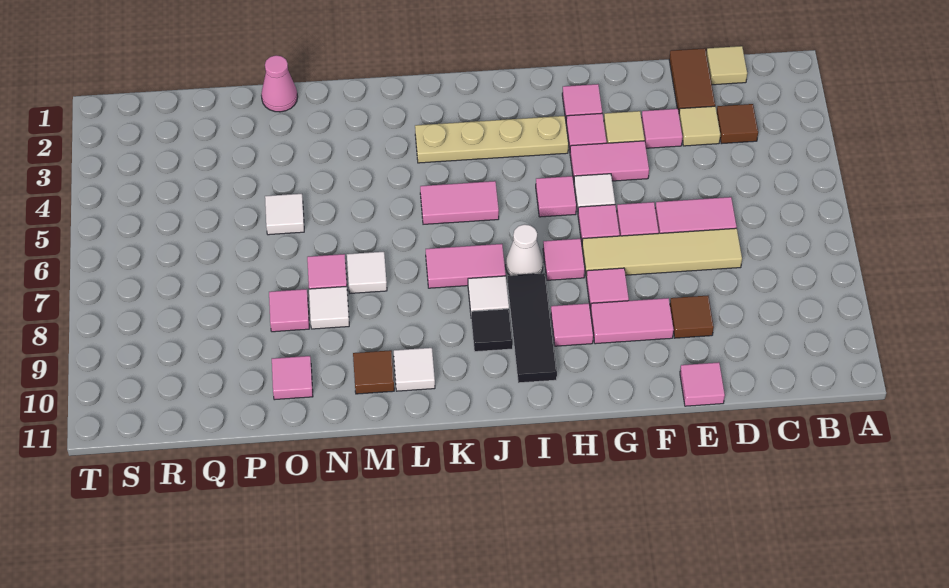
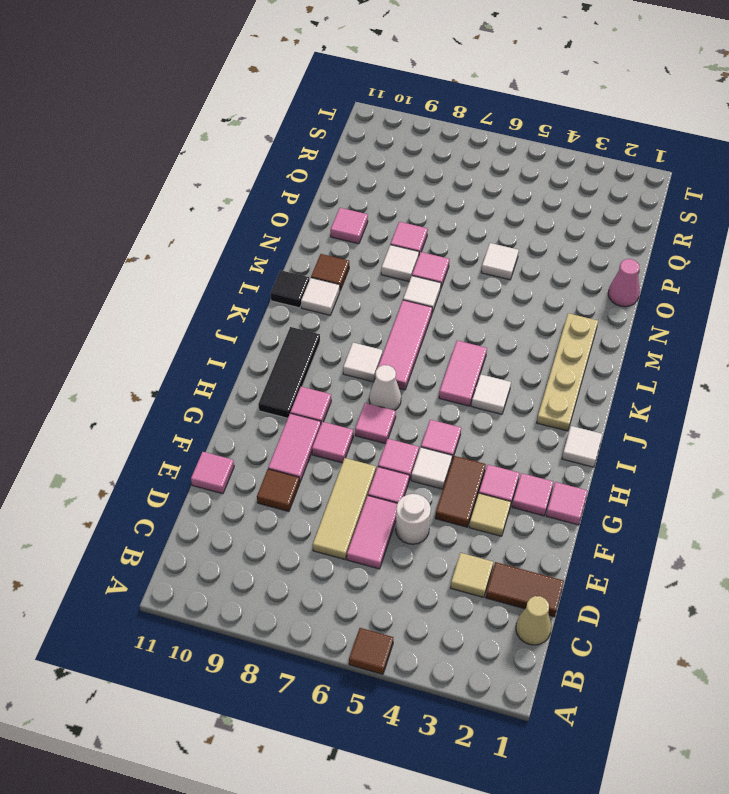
tan tile C1 level 1 -> tan cone C1 level 1
brown tile C3 level 1 -> brown tile A5 level 1
tan tile D7:G7 level 1 -> tan tile D7:F7 level 1
pink tile E3 level 1 -> pink tile G1 level 1
none -> white round brick E5 level 1
pink tile F4:G4 level 1 -> brown tile F4:G4 level 1
tan plate H3:K3 level 1 -> tan plate J2:M2 level 1
none -> white tile I1 level 1
black tile I8:I10 level 1 -> black tile H10:J10 level 1
none -> white tile J4 level 1
pink tile J7:K7 level 1 -> pink tile J7:L7 level 1
black tile J9 level 1 -> black tile L11 level 1

